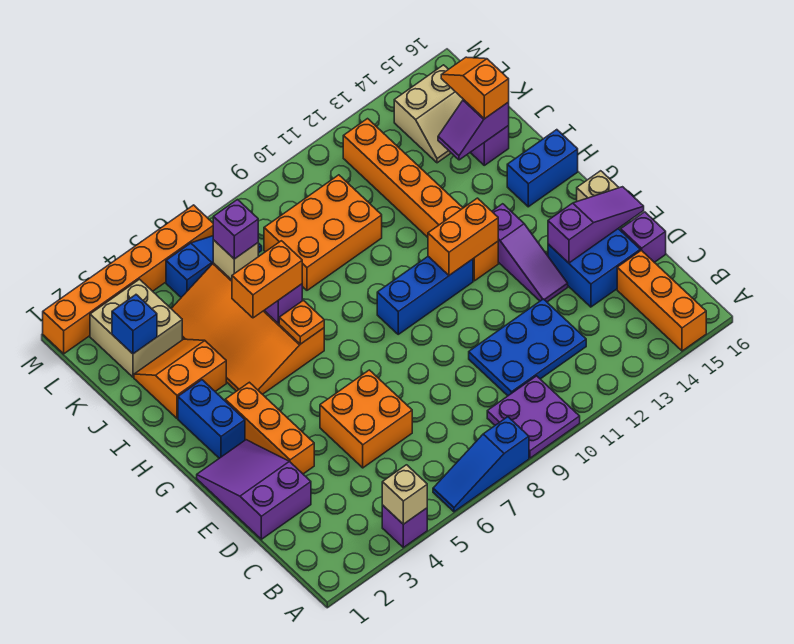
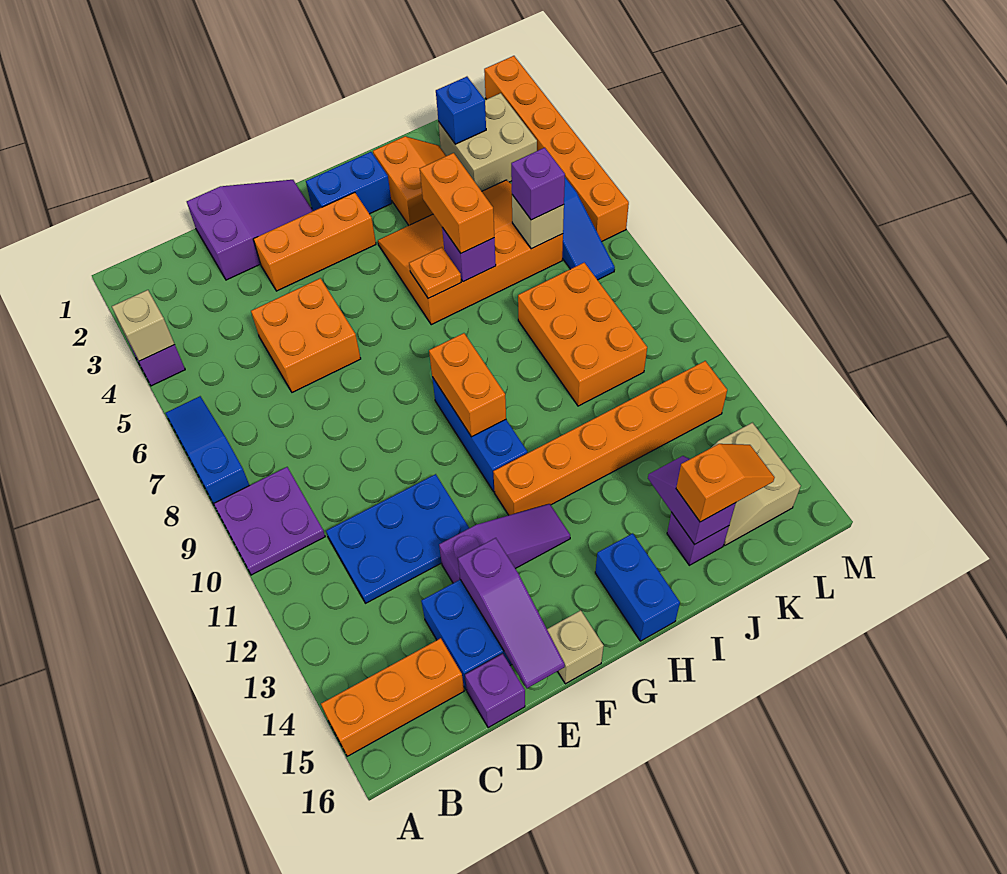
blue plate C10:D12 level 1 -> blue plate C11:E12 level 1
purple slope E13:G13 level 1 top G -> purple slope E13:G13 level 1 top E
orange brick G11:G12 level 2 -> orange brick G9:G10 level 2

